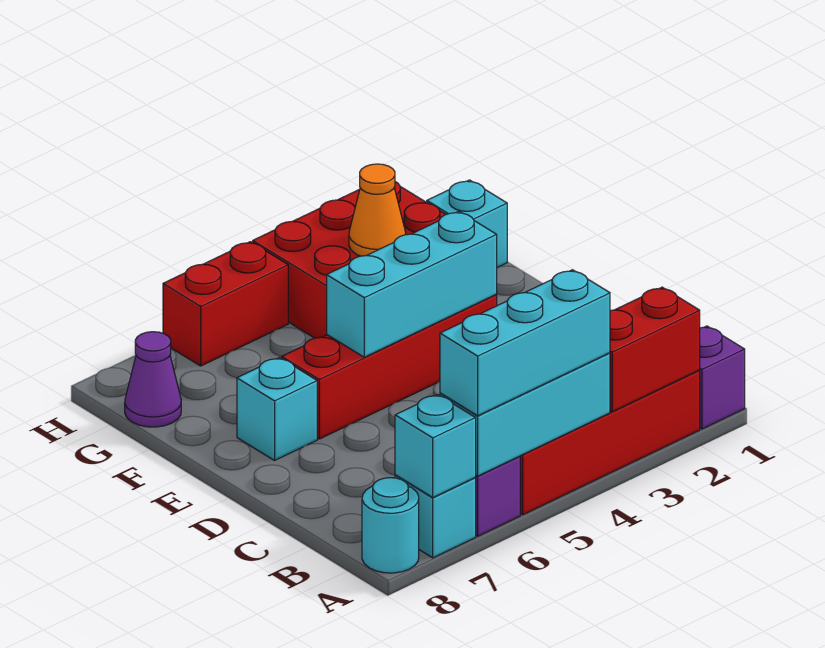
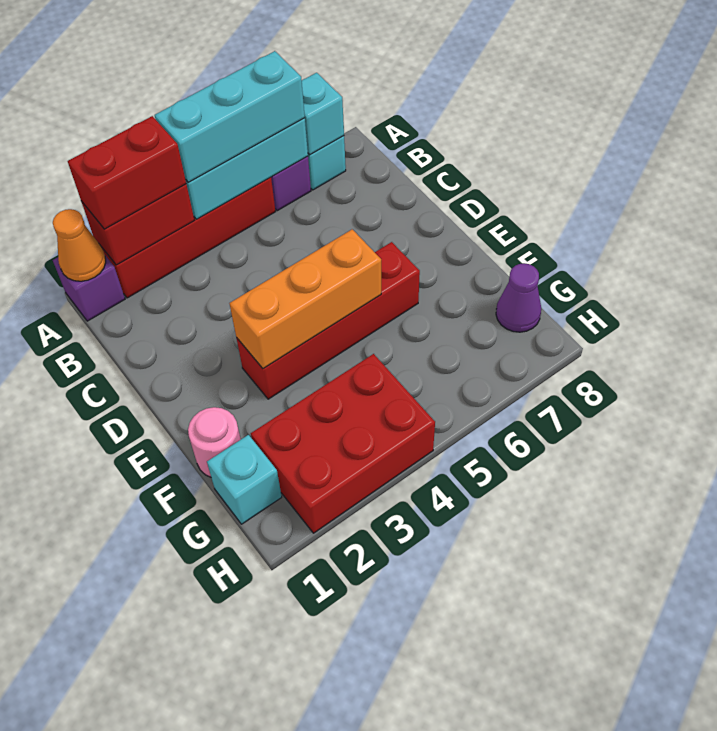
cyan round brick A8 level 1 -> none
cyan brick E3:E5 level 2 -> orange brick E3:E5 level 2
cyan brick E7 level 1 -> none
none -> pink round brick F1 level 1
orange cone G3 level 2 -> orange cone A1 level 2
red brick H5:H6 level 1 -> red brick A2:A3 level 3

